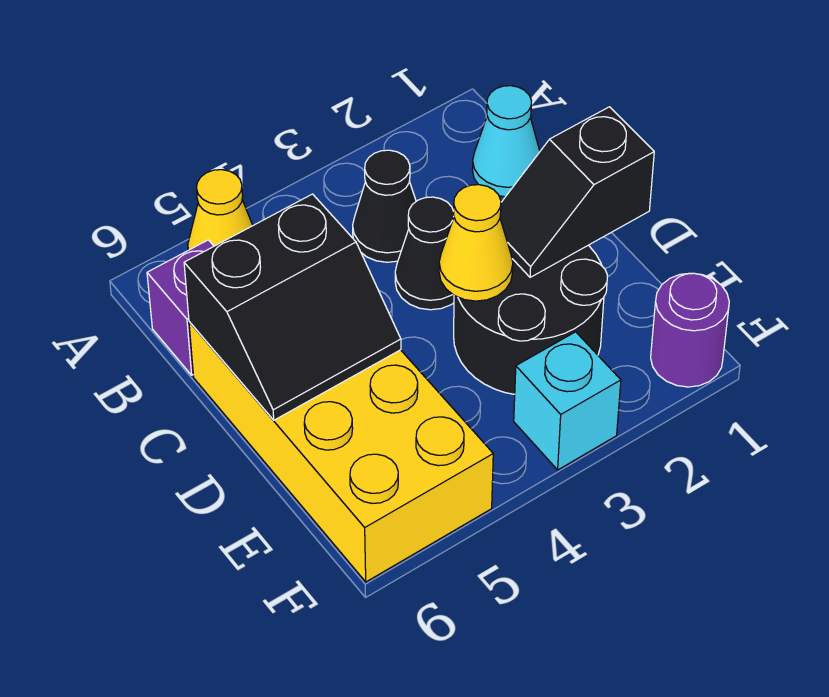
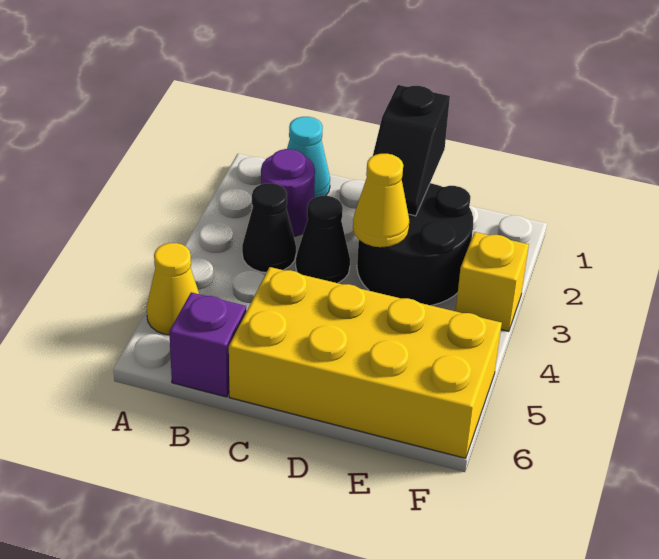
black slope C5:D6 level 2 top C -> none
purple round brick F1 level 1 -> purple round brick B2 level 1
cyan brick F3 level 1 -> yellow brick F3 level 1

